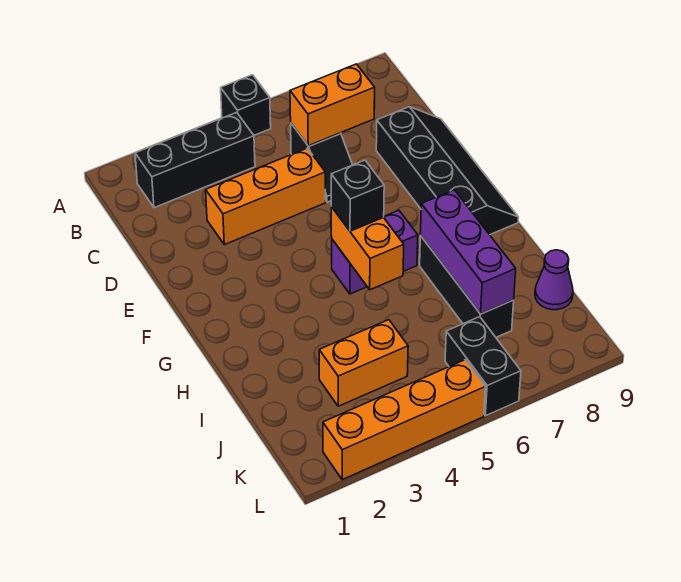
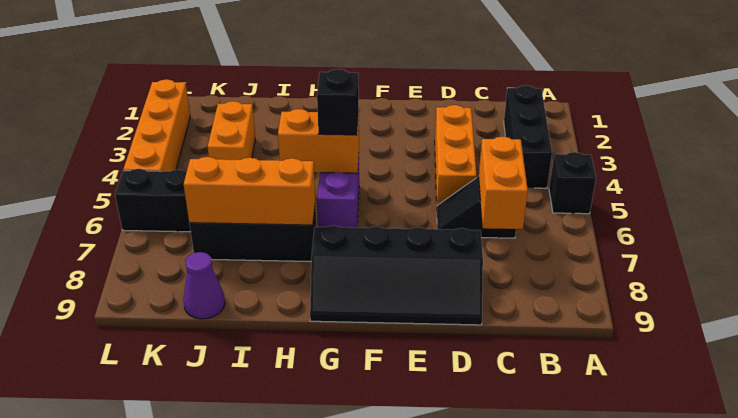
purple brick H7:J7 level 2 -> orange brick H7:J7 level 2

